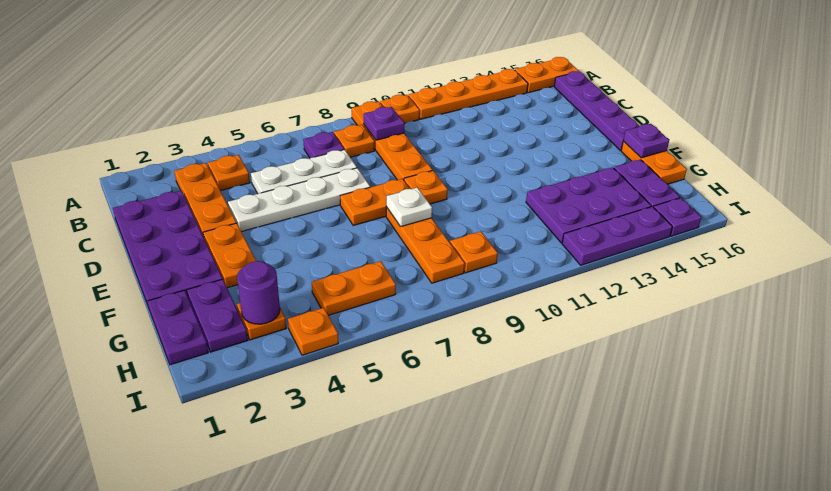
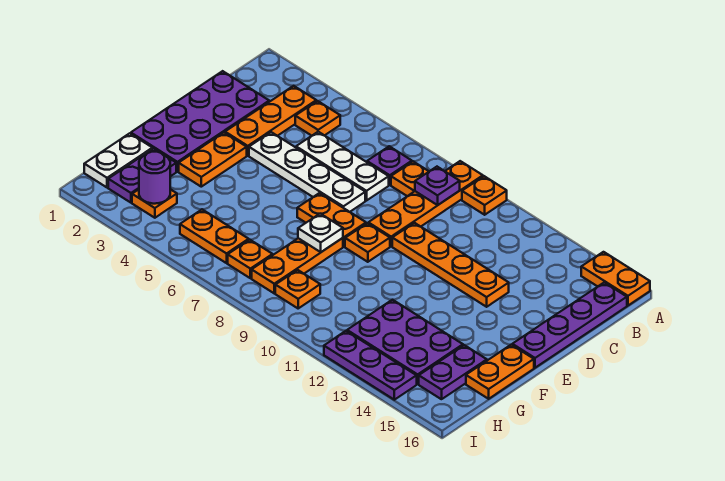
orange plate A11:A14 level 1 -> orange plate D10:D13 level 1
purple plate F16 level 2 -> none
purple plate G1:H1 level 1 -> white plate G1:H1 level 1
orange plate I4 level 1 -> orange plate H7 level 1
purple plate I15 level 1 -> none

